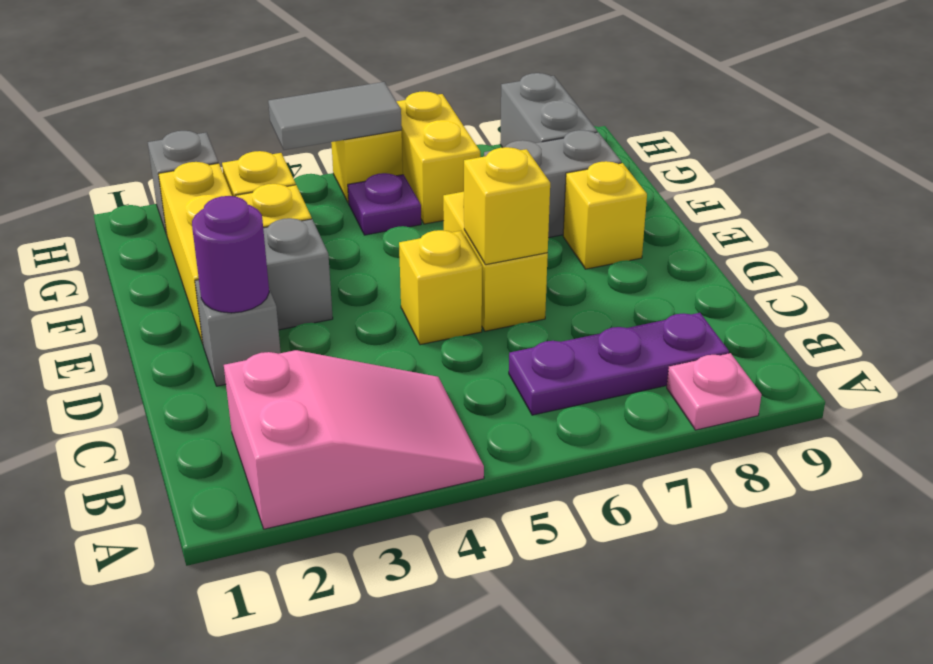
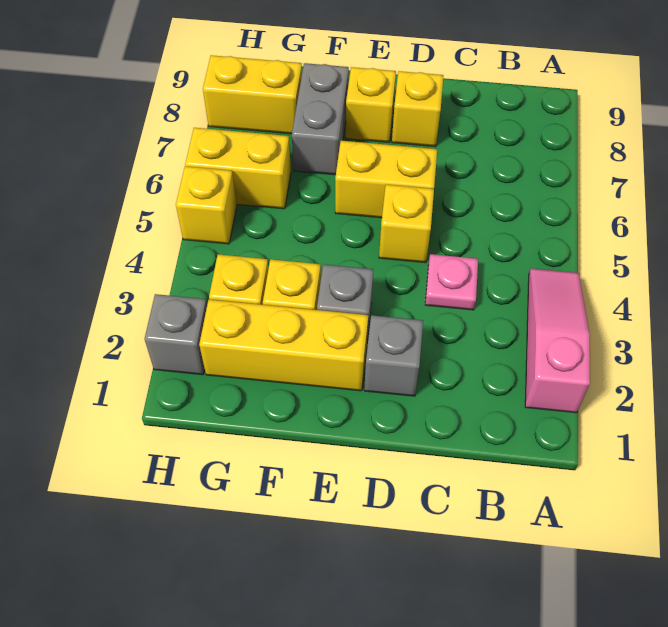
pink slope A2:B4 level 1 top 2 -> pink slope A2:A4 level 1 top 2
pink plate A8 level 1 -> pink plate C4 level 1
purple plate B6:B8 level 1 -> none
purple round brick D2 level 2 -> none
yellow brick D6 level 2 -> yellow brick D8 level 1
purple plate G5 level 1 -> none
grey brick G8:H8 level 1 -> yellow brick G8:H8 level 1
grey tile H4:H5 level 2 -> none

